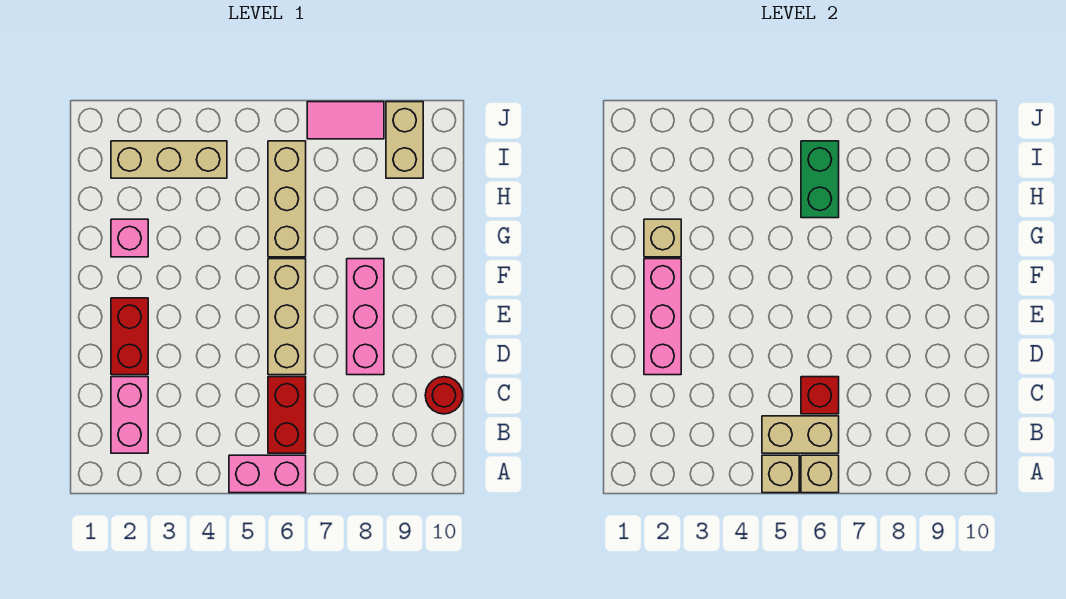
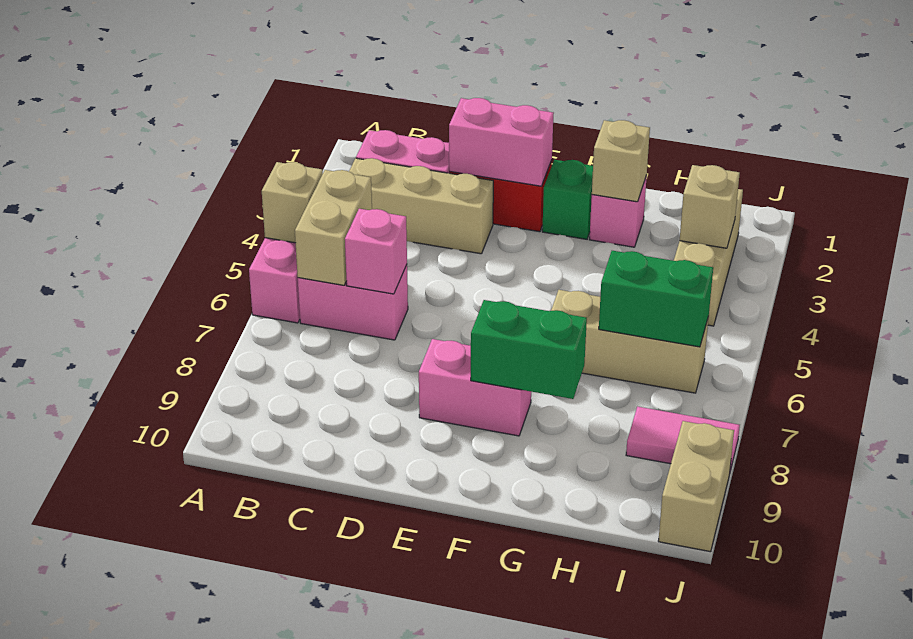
tan brick A6 level 2 -> tan brick I3 level 2
red brick B6:C6 level 1 -> pink brick B6:C6 level 1
red brick C6 level 2 -> pink brick C6 level 2
red round brick C10 level 1 -> none
pink brick D2:F2 level 2 -> pink brick D2:E2 level 2
tan brick D6:F6 level 1 -> tan brick B3:D3 level 1
pink brick D8:F8 level 1 -> pink brick E8:F8 level 1
none -> green brick F2 level 1
none -> green brick F8:G8 level 2
tan brick I9:J9 level 1 -> tan brick J9:J10 level 1
pink tile J7:J8 level 1 -> pink tile I8:J8 level 1

